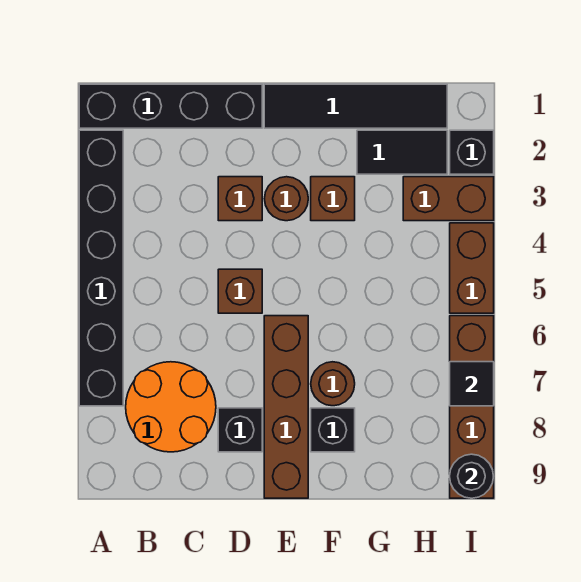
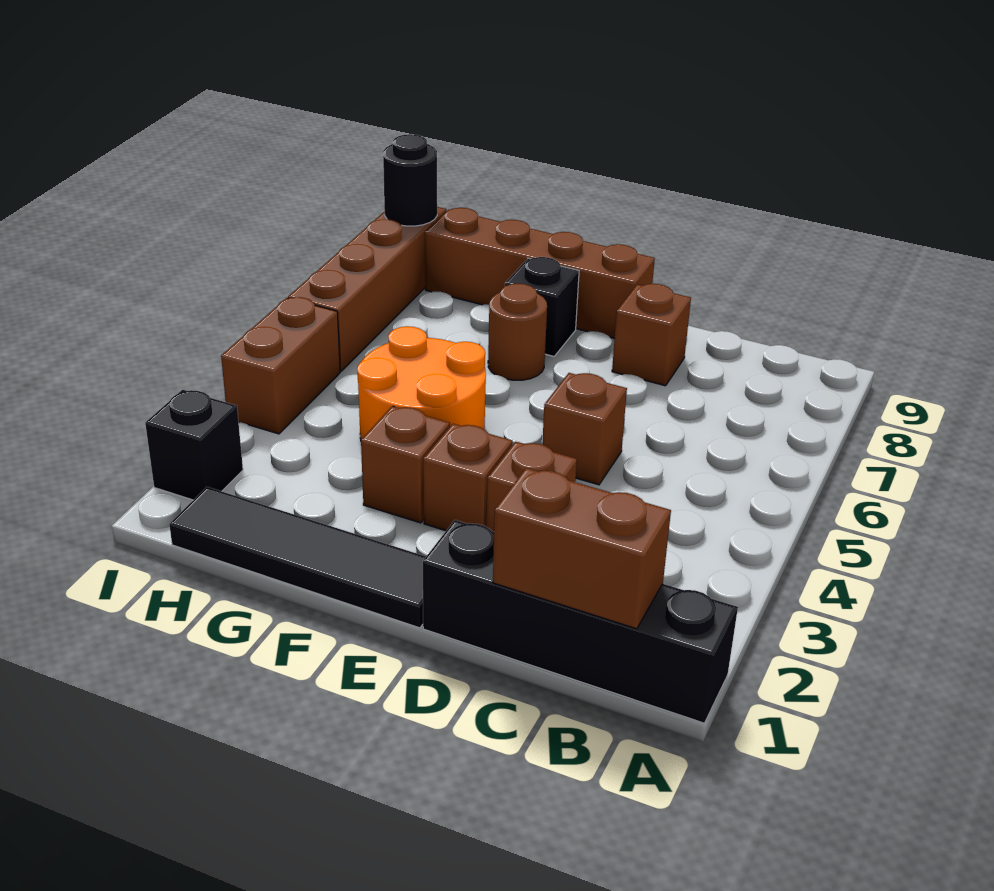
black brick A2:A7 level 1 -> none
orange round brick B7:C8 level 1 -> orange round brick F4:G5 level 1
black brick D8 level 1 -> brown brick D8 level 1
brown round brick E3 level 1 -> brown brick E3 level 1
brown brick E6:E9 level 1 -> brown brick E9:H9 level 1
black tile G2:H2 level 1 -> none
brown brick H3:I3 level 1 -> brown brick B1:C1 level 2
black tile I7 level 2 -> none

